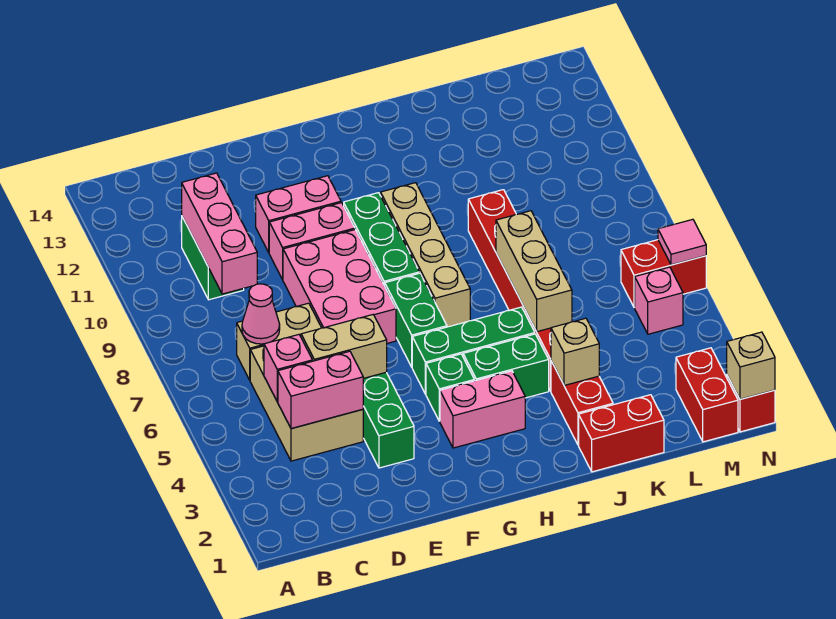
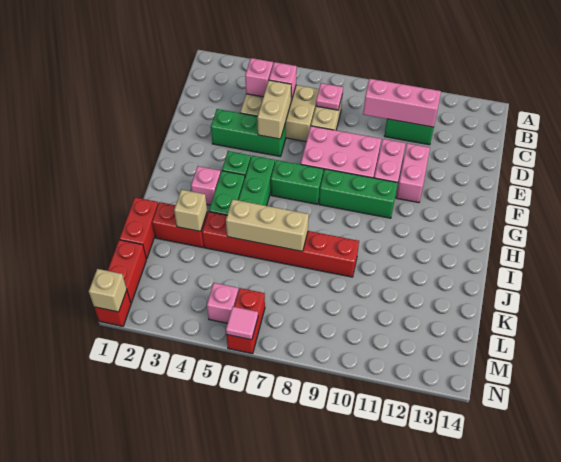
pink brick C4:D4 level 2 -> pink brick C4 level 2
pink cone C7 level 2 -> pink plate C7 level 2
pink brick G3:H3 level 1 -> pink brick H3 level 1
tan brick H7:H10 level 1 -> none
red brick M1:M2 level 1 -> red brick L1:M1 level 1

